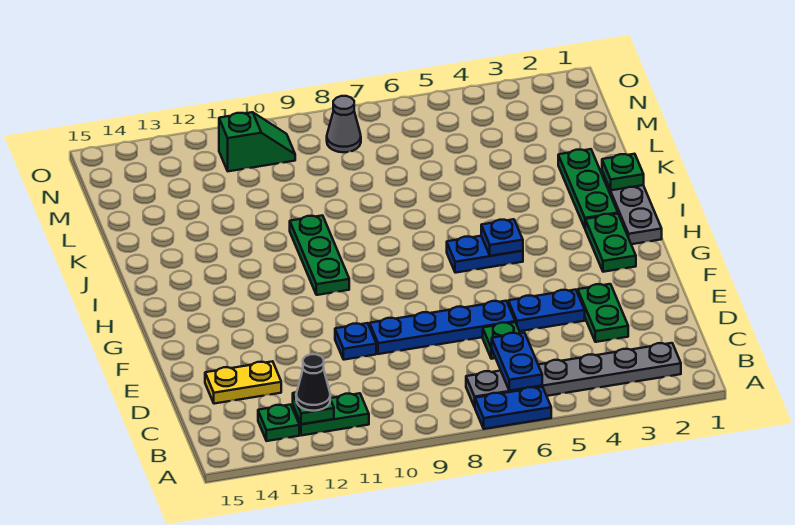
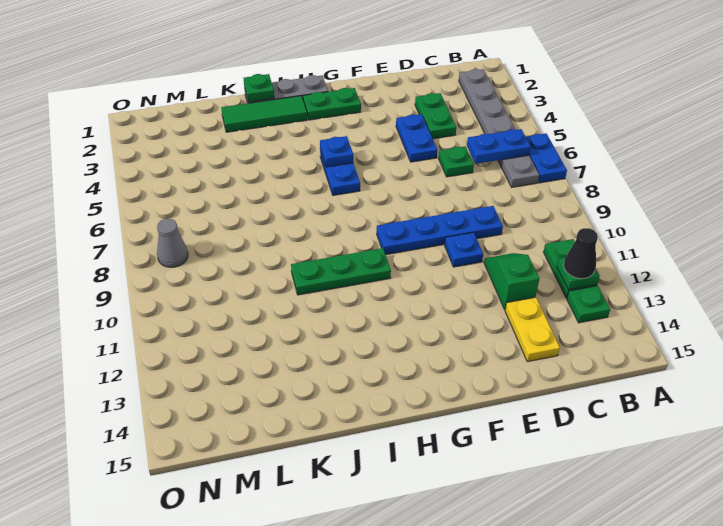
green plate D3:E3 level 1 -> green plate D3:D4 level 1
blue plate E6:E9 level 1 -> blue plate D9:G9 level 1
green plate I2:K2 level 1 -> green tile I2:K2 level 1
green slope N10:N11 level 1 top 11 -> green slope D11:D12 level 1 top 12

